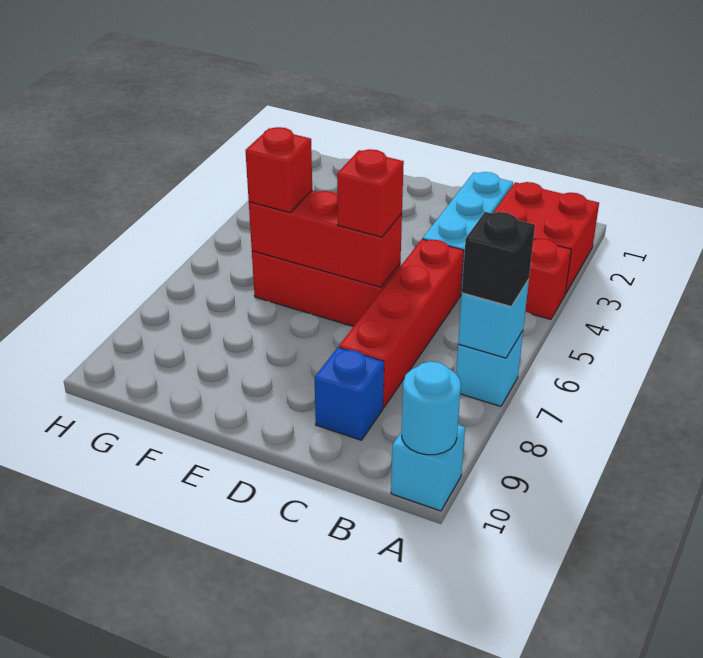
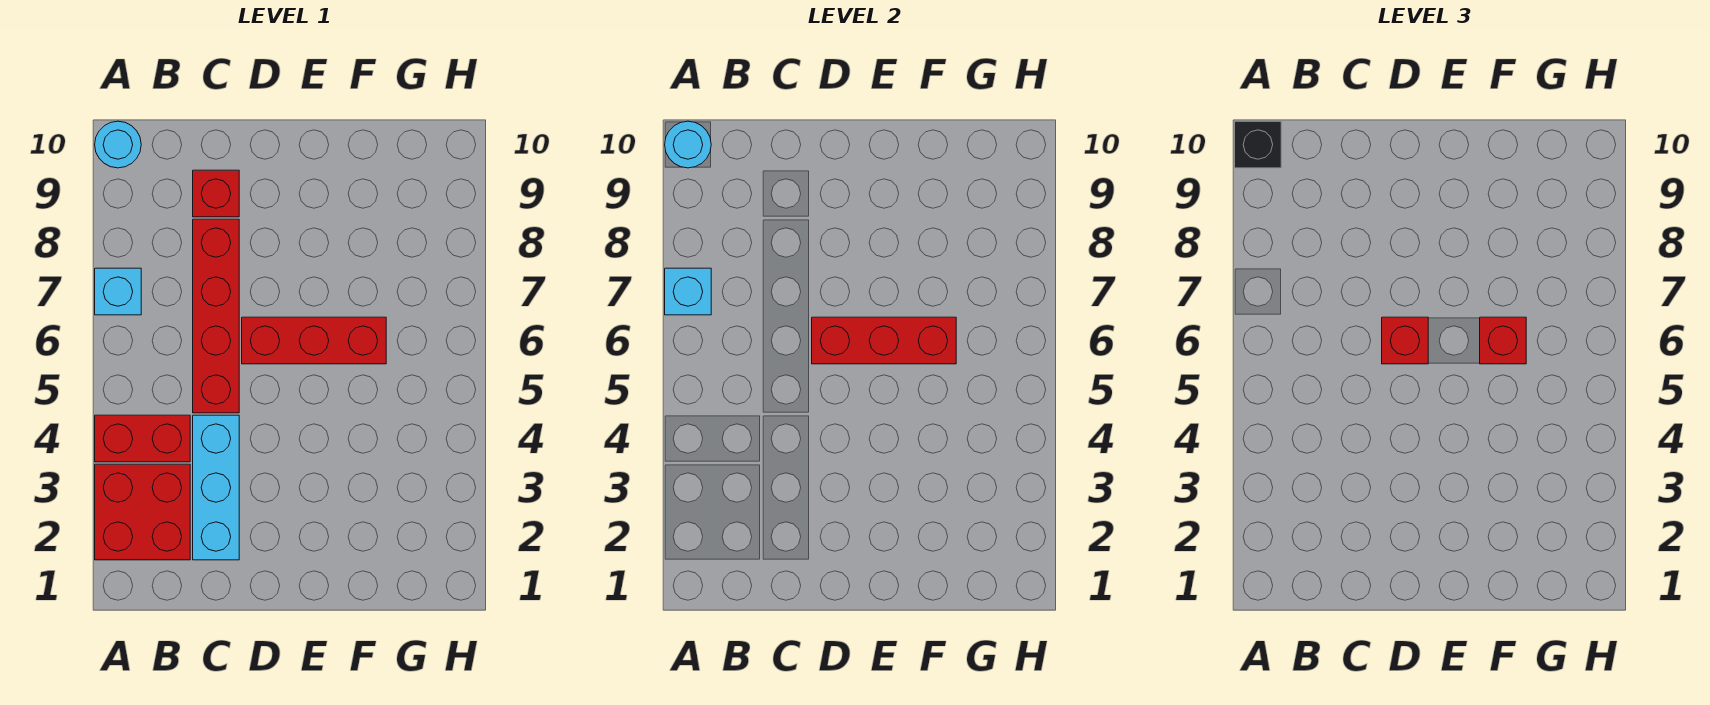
black brick A7 level 3 -> black brick A10 level 3
cyan brick A10 level 1 -> cyan round brick A10 level 1
blue brick C9 level 1 -> red brick C9 level 1

